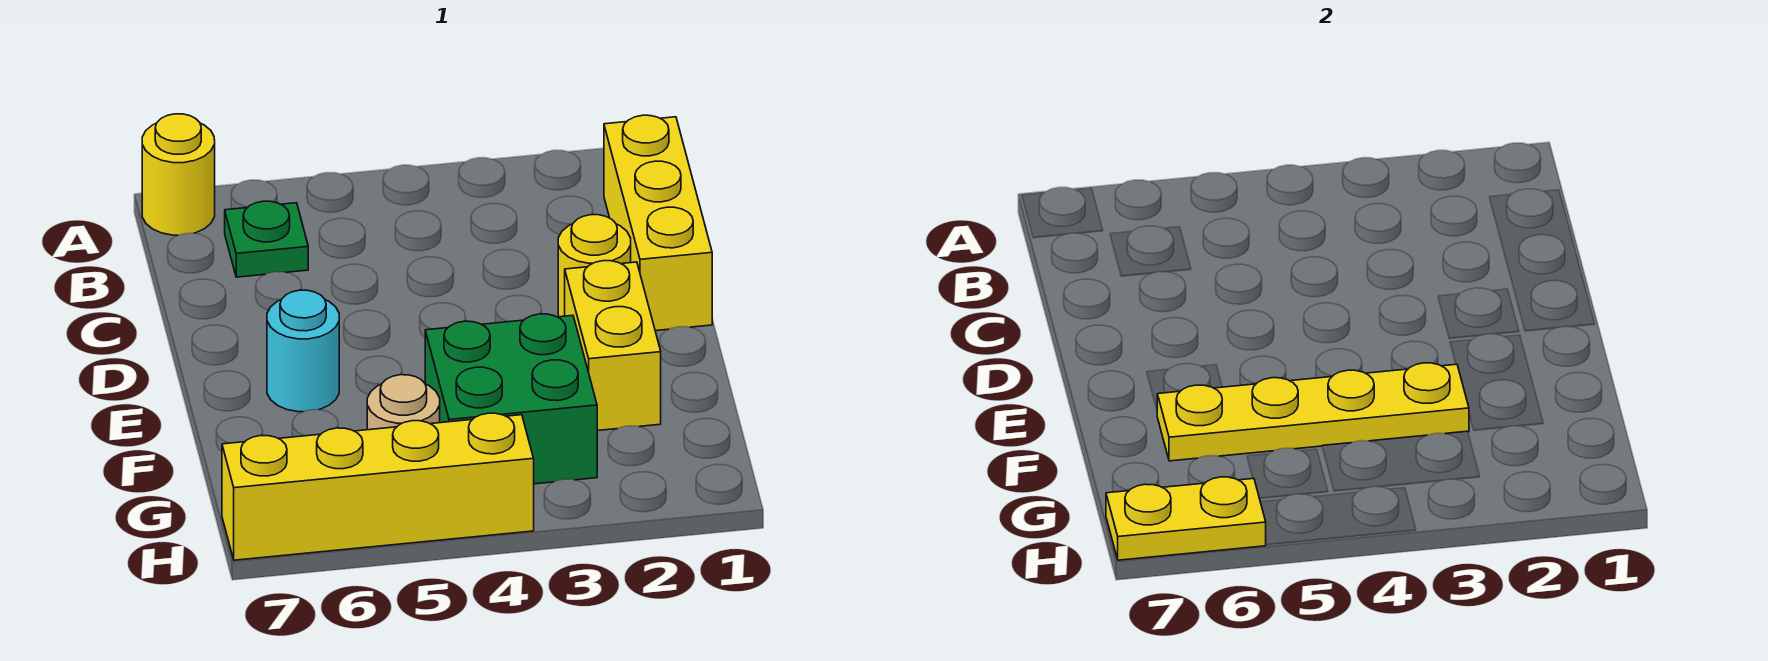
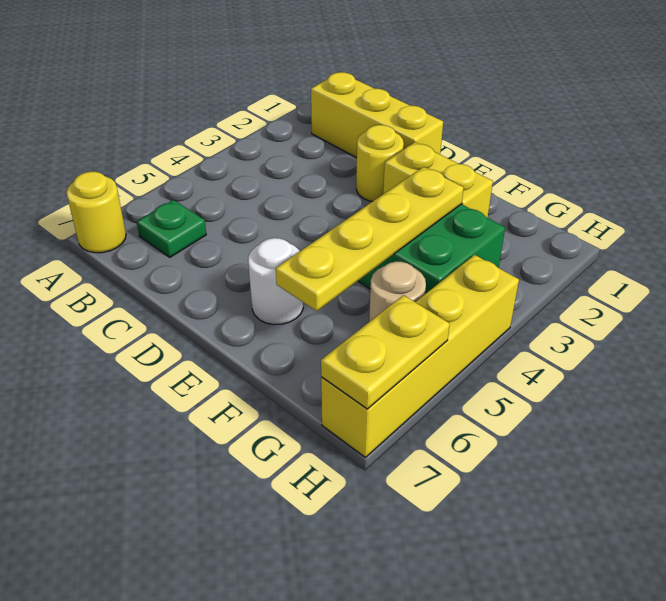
cyan round brick E6 level 1 -> white round brick E6 level 1

